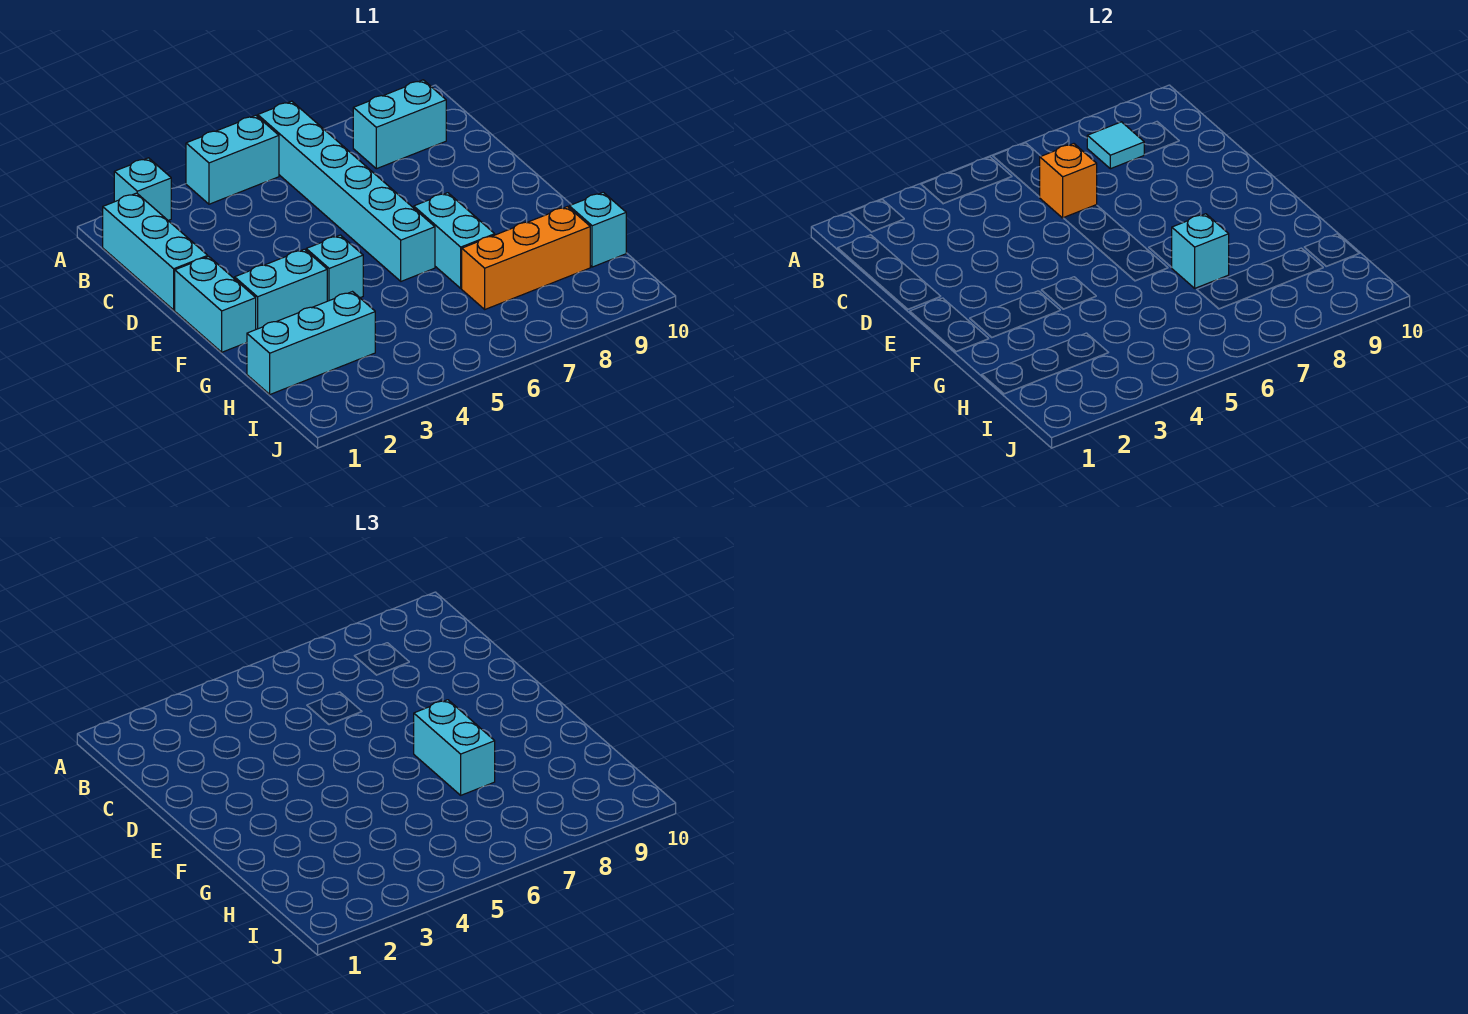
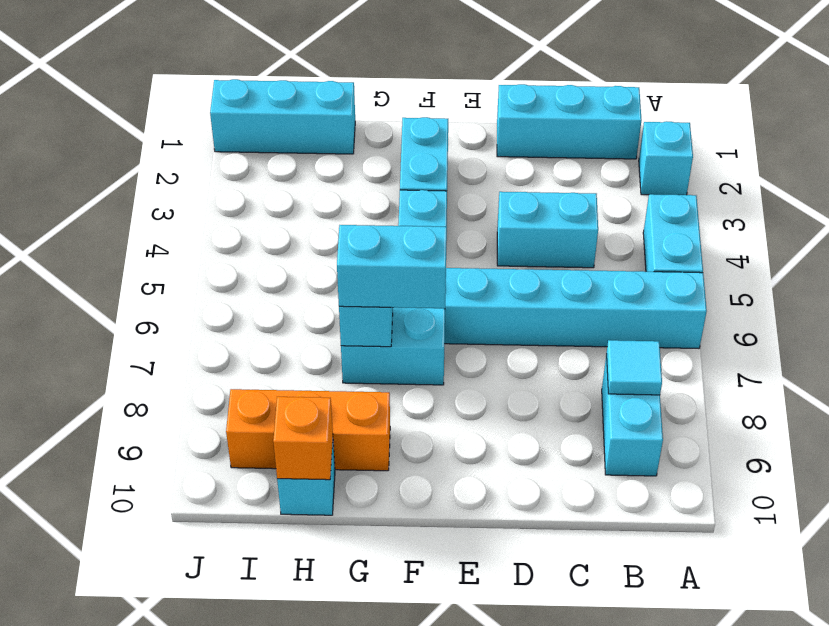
orange brick C6 level 2 -> orange brick H10 level 2
cyan brick E1:F1 level 1 -> cyan brick C4:D4 level 1
cyan brick H1:H3 level 1 -> cyan brick H1:J1 level 1
orange brick H7:H9 level 1 -> orange brick G9:I9 level 1

